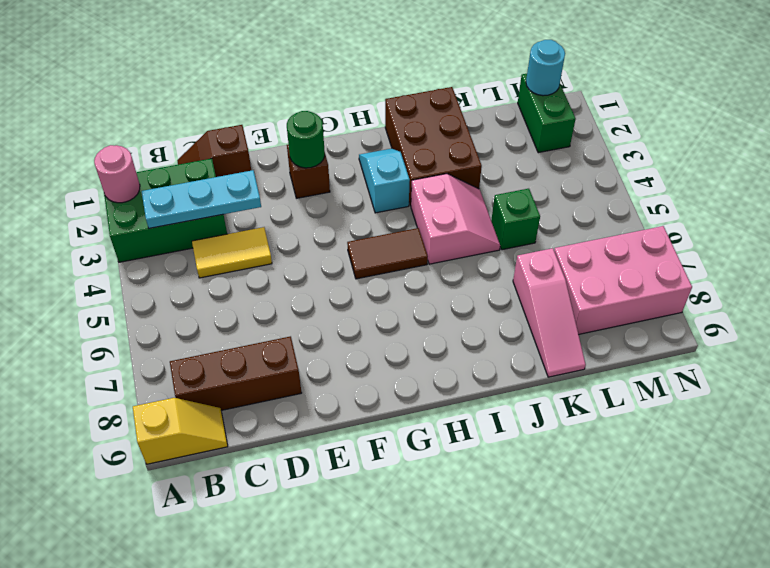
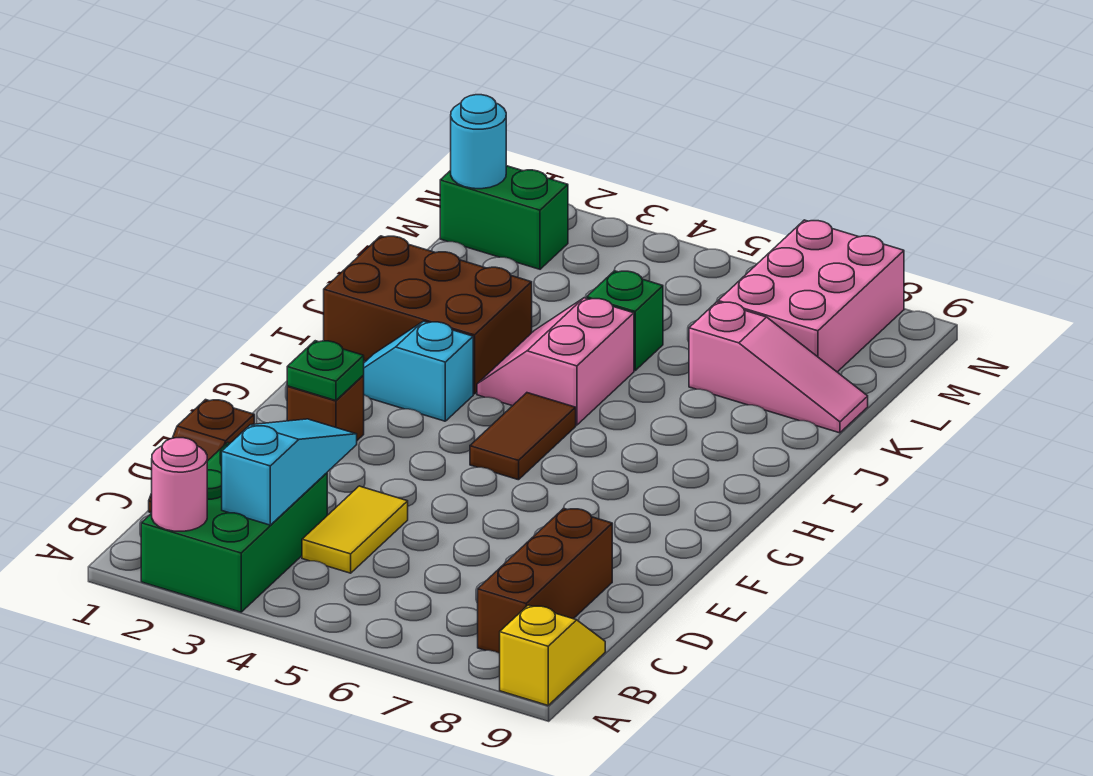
cyan plate B3:D3 level 2 -> cyan slope B3:D3 level 2 top B
green round brick F2 level 2 -> green plate F2 level 2
pink slope I4:J5 level 1 top I -> pink slope I4:J5 level 1 top 5

